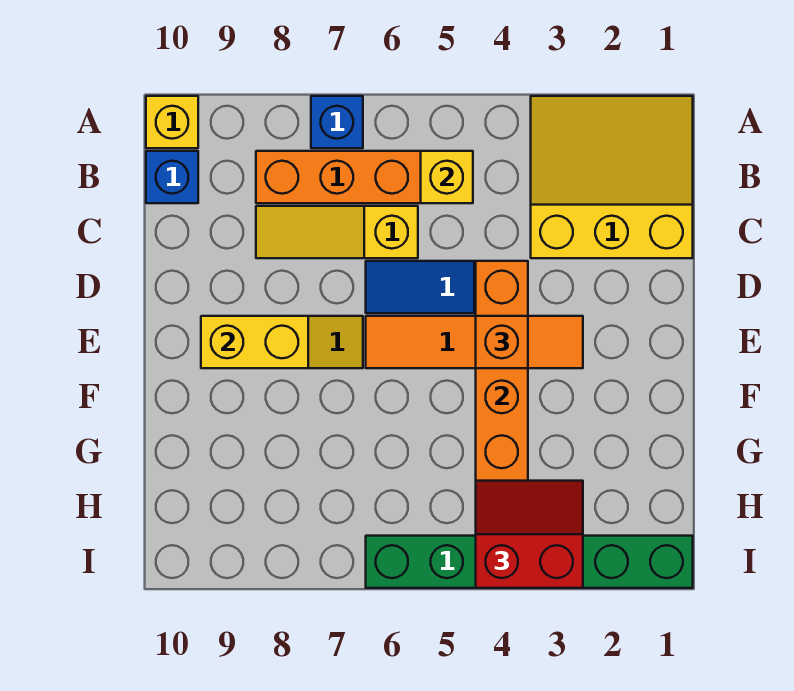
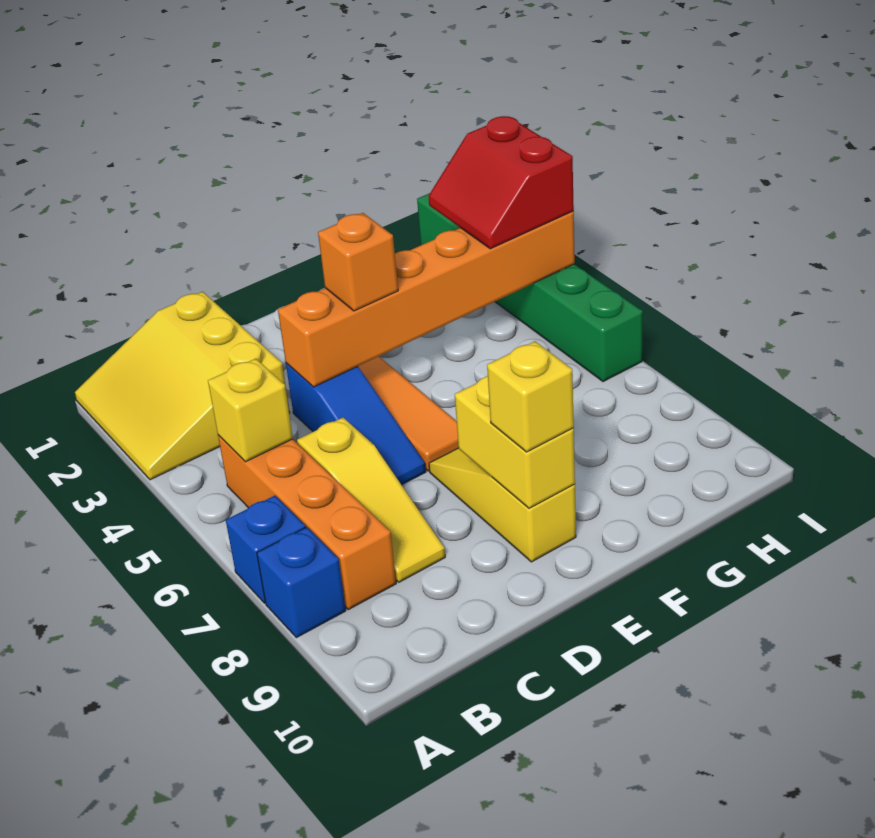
yellow brick A10 level 1 -> yellow brick E9 level 3
blue brick B10 level 1 -> blue brick A8 level 1

